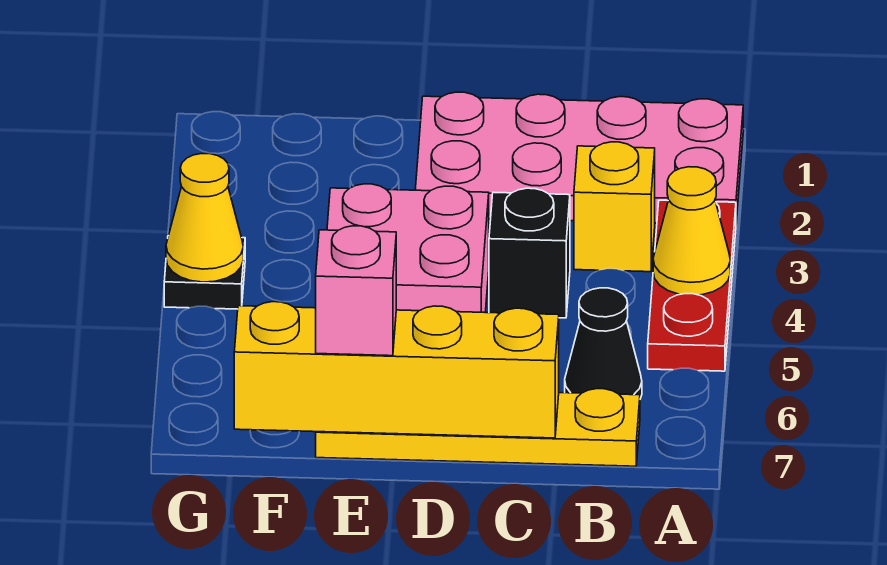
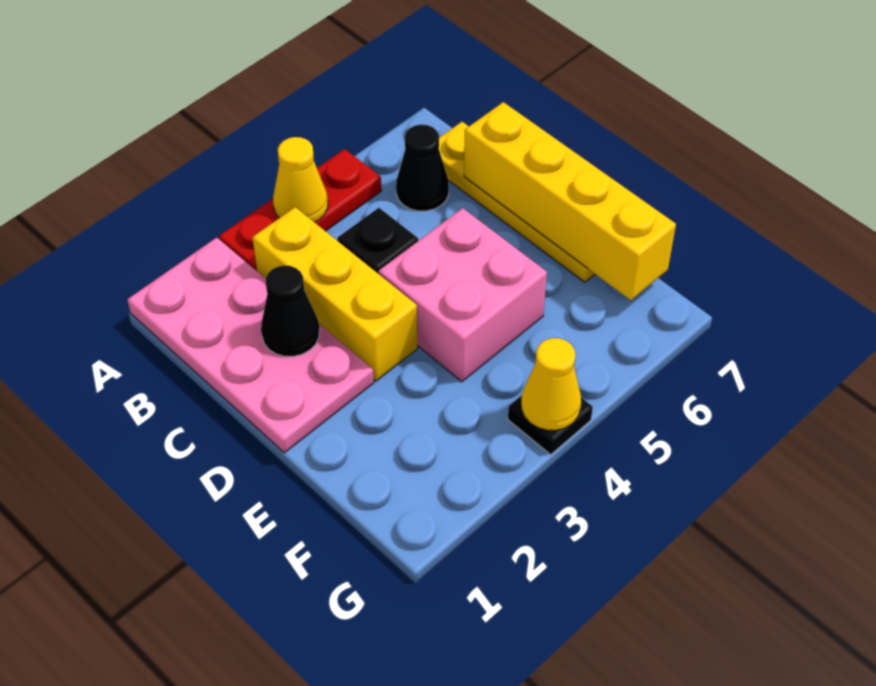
yellow brick B3 level 1 -> yellow brick B3:D3 level 1
none -> black cone C2 level 2
pink brick E7 level 3 -> none

